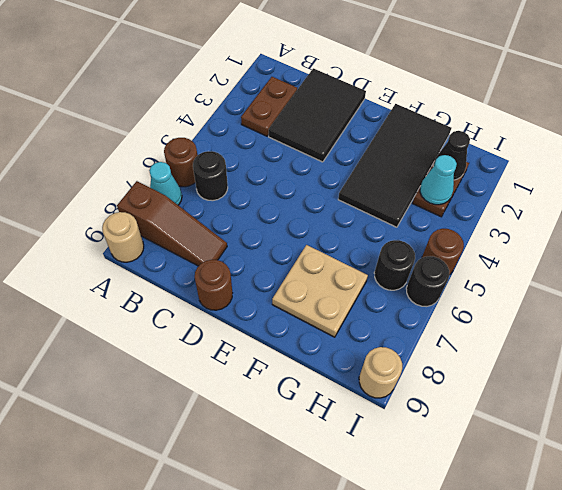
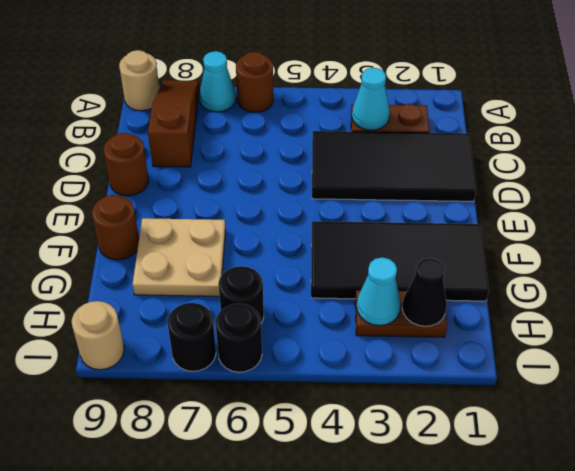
brown slope A8:C8 level 1 top A -> brown slope A8:C8 level 1 top C
none -> cyan cone B3 level 2
black round brick B6 level 1 -> black round brick I7 level 1
black tile C1:D3 level 1 -> black tile C1:D4 level 1
brown round brick I5 level 1 -> brown round brick F9 level 1

